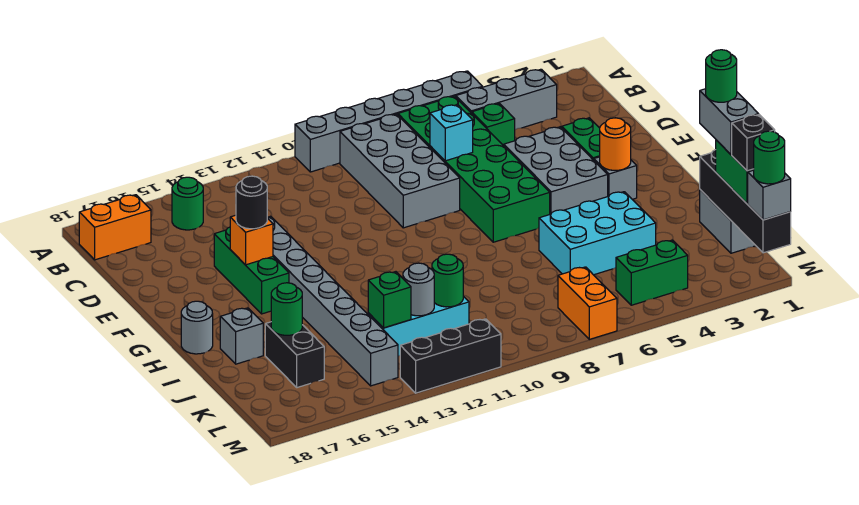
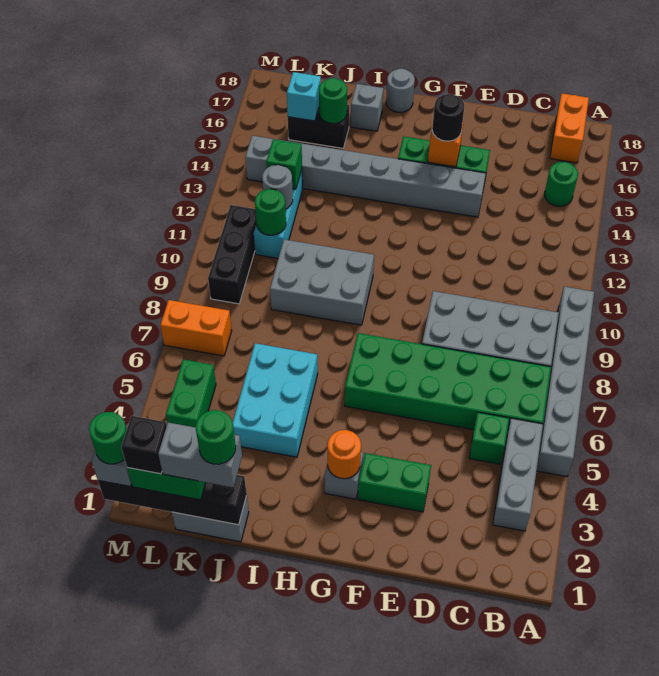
cyan brick D7 level 2 -> cyan brick K16 level 2
grey brick E4:G5 level 1 -> grey brick H9:J10 level 1
black brick M11:M13 level 1 -> black brick L9:L11 level 1

